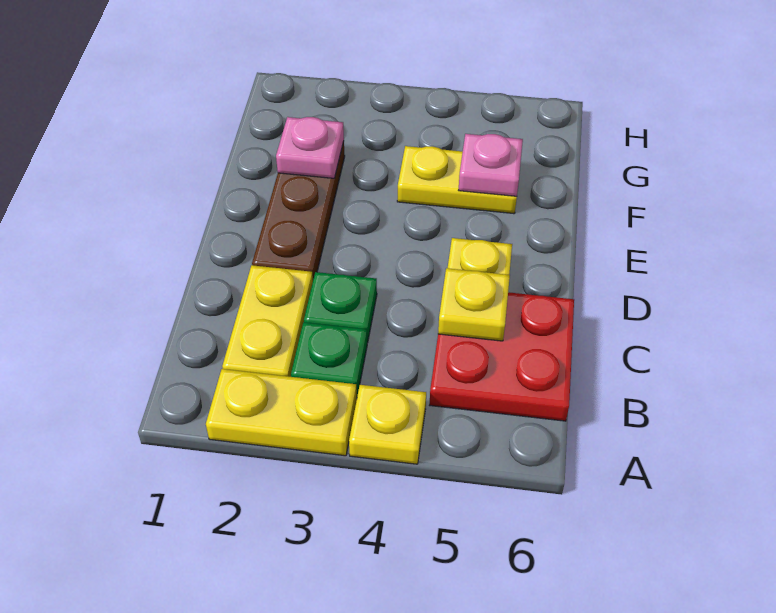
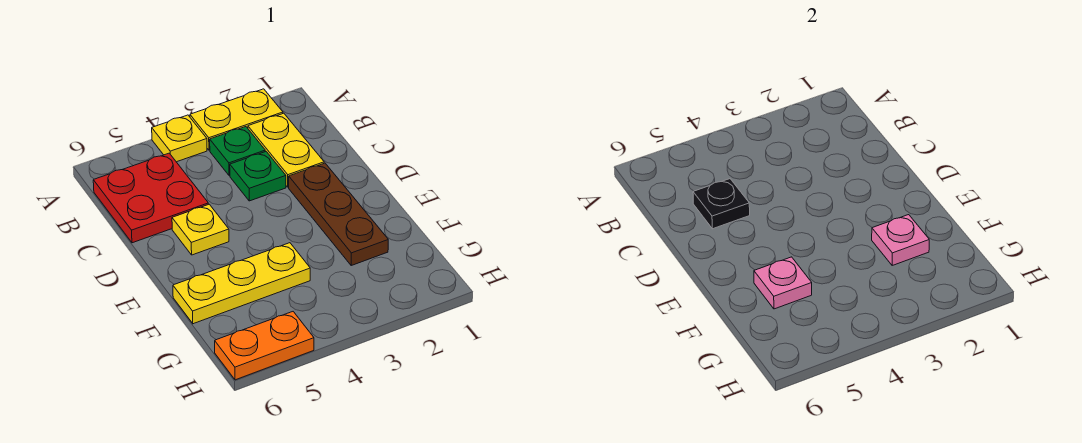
yellow plate C5 level 2 -> black plate C5 level 2
yellow plate F4:F5 level 1 -> yellow plate F4:F6 level 1
none -> orange plate H5:H6 level 1

